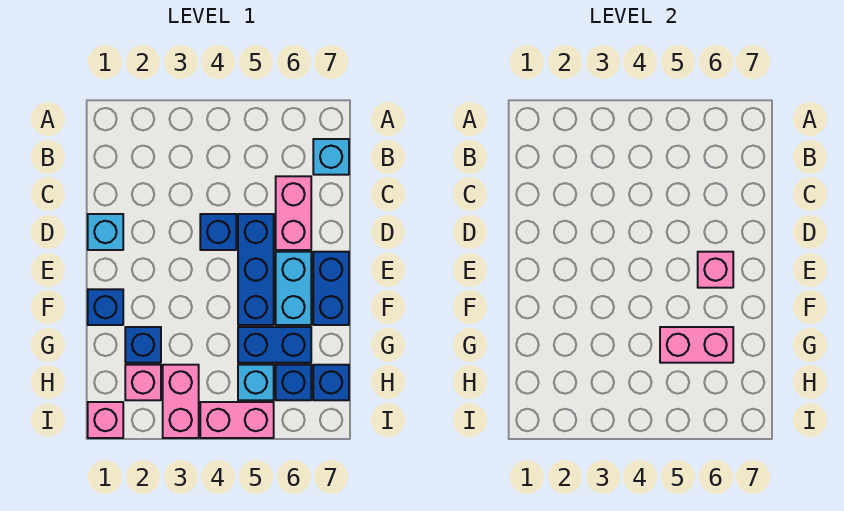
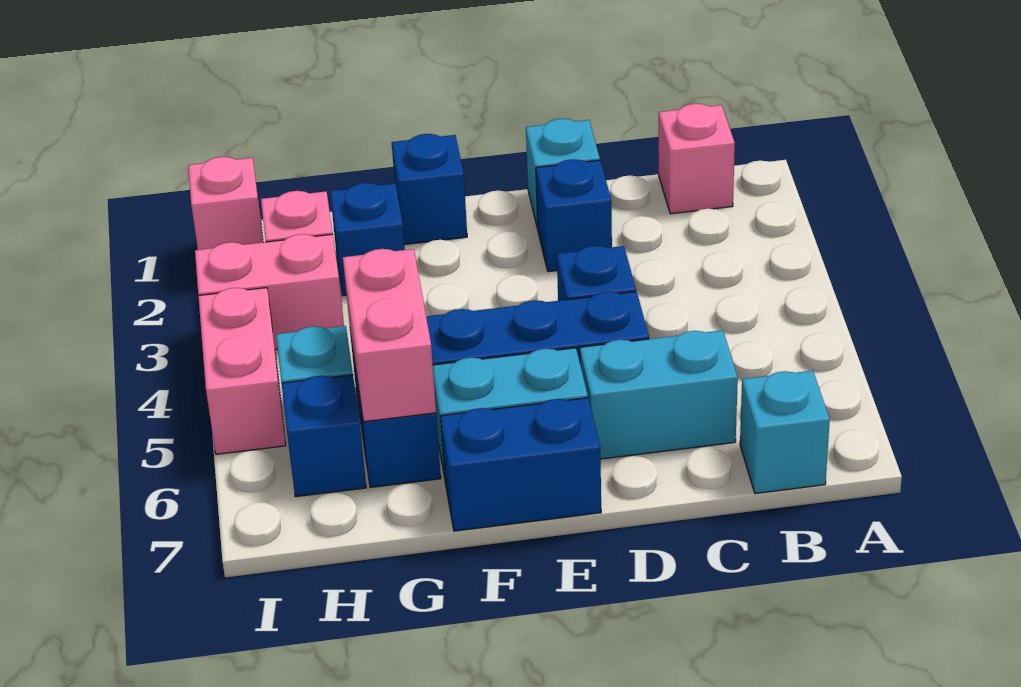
pink brick C6:D6 level 1 -> cyan brick C6:D6 level 1
pink brick E6 level 2 -> pink brick B1 level 1
blue brick H7 level 1 -> blue brick D2 level 1

